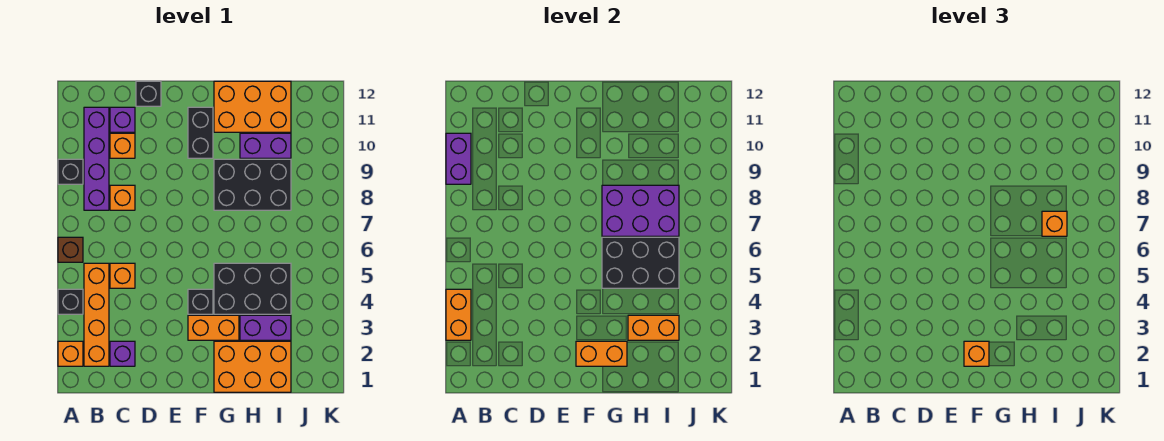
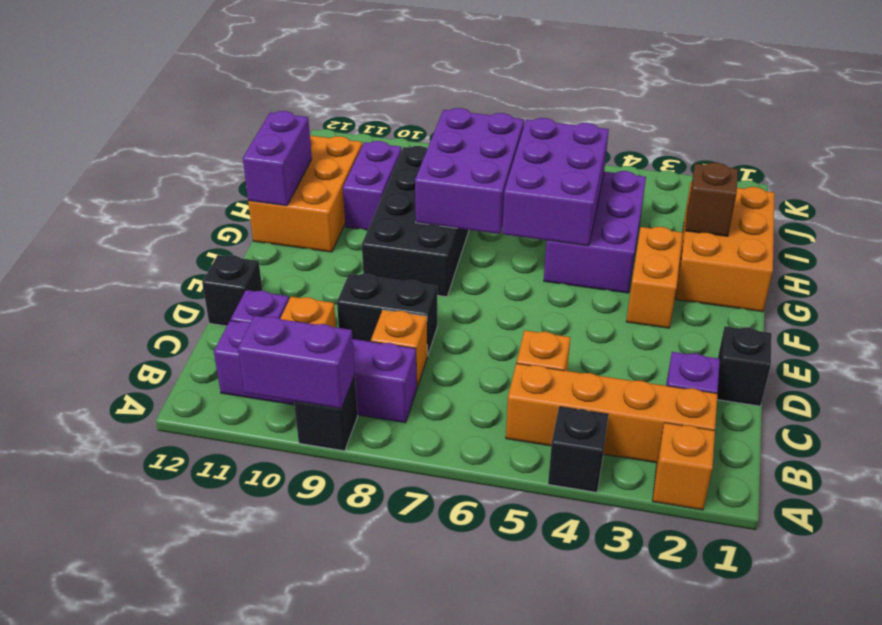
orange brick A3:A4 level 2 -> none
brown brick A6 level 1 -> brown brick H2 level 2
orange brick F2:G2 level 2 -> none
orange brick F2 level 3 -> none
black brick F4 level 1 -> black brick D1 level 1
black brick F10:F11 level 1 -> black brick D8:D9 level 1
black brick G4:I5 level 1 -> purple brick G4:I5 level 1
black brick G5:I6 level 2 -> purple brick G5:I6 level 2
black brick G8:I9 level 1 -> black brick F8:I9 level 1
purple brick H3:I3 level 1 -> purple brick G12:H12 level 2
orange brick H3:I3 level 2 -> none
orange brick I7 level 3 -> none

